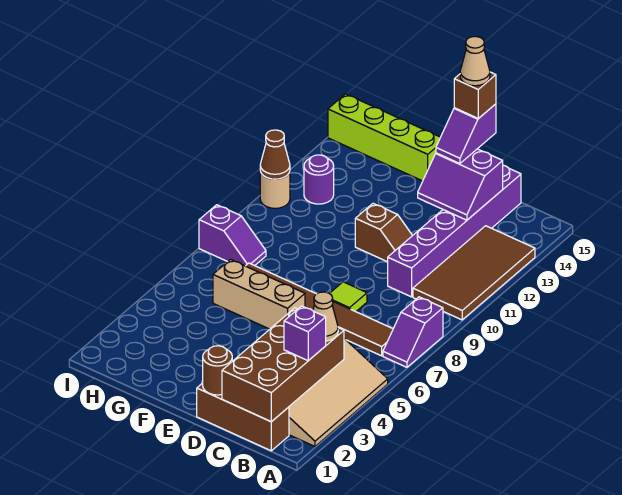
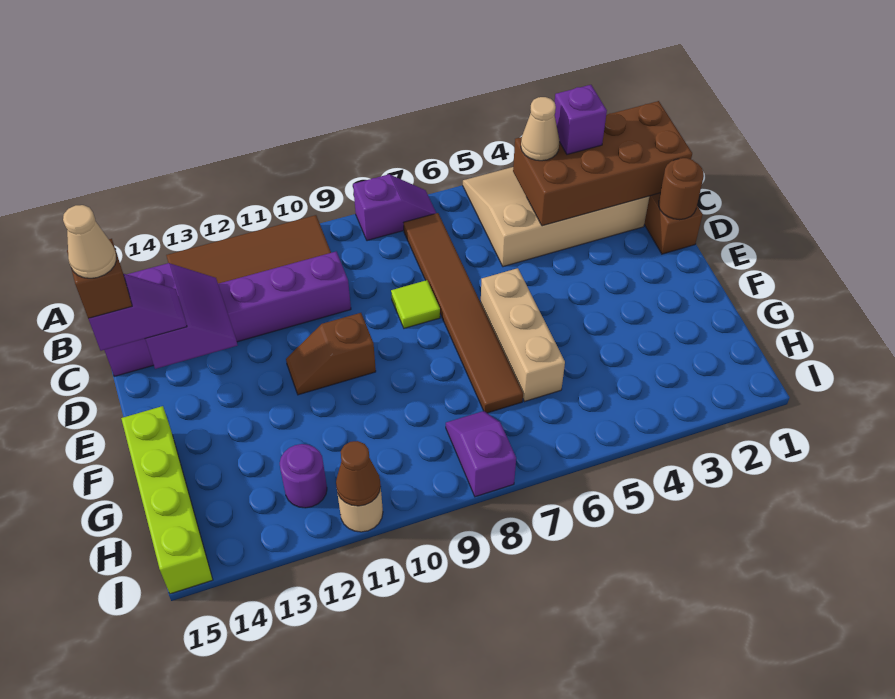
brown slope D11:E11 level 1 top E -> brown slope E10:E11 level 1 top 10

